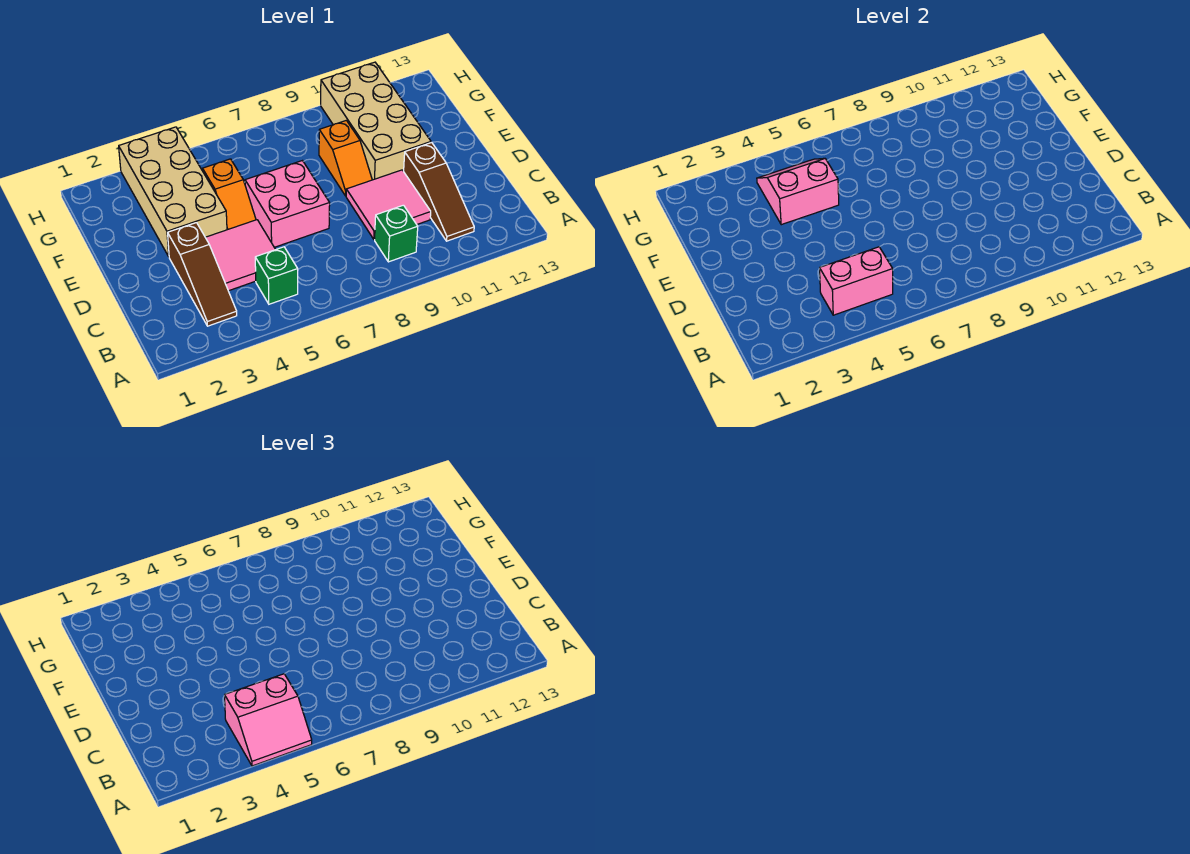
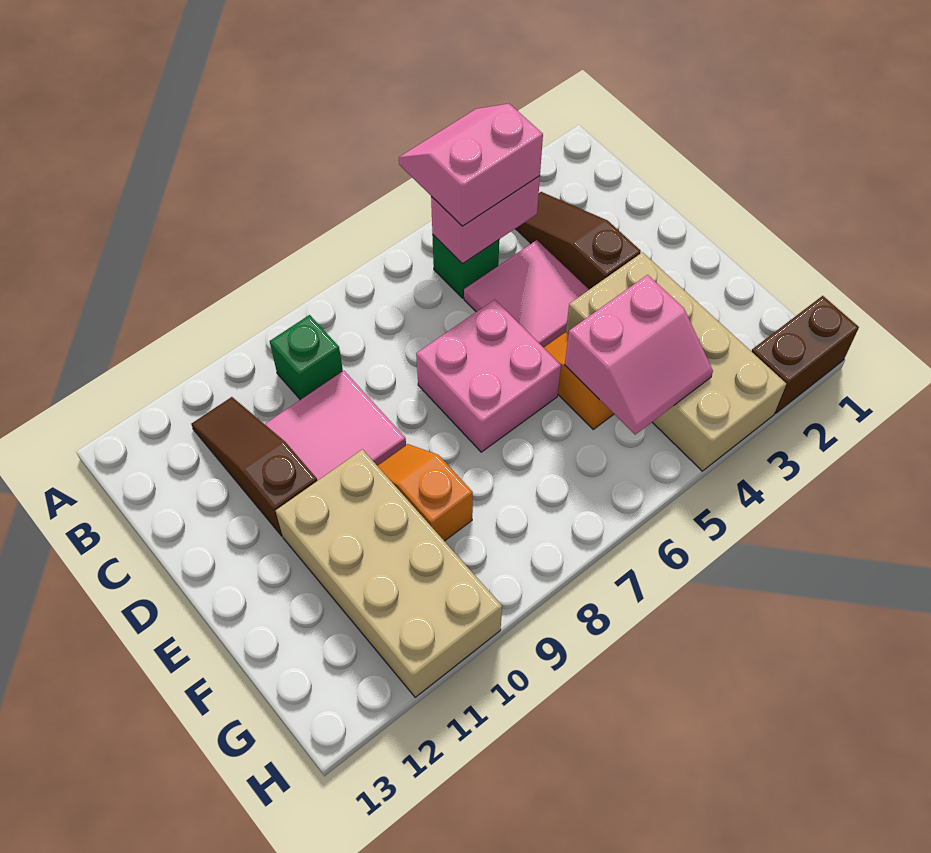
none -> brown brick H1:H2 level 1

